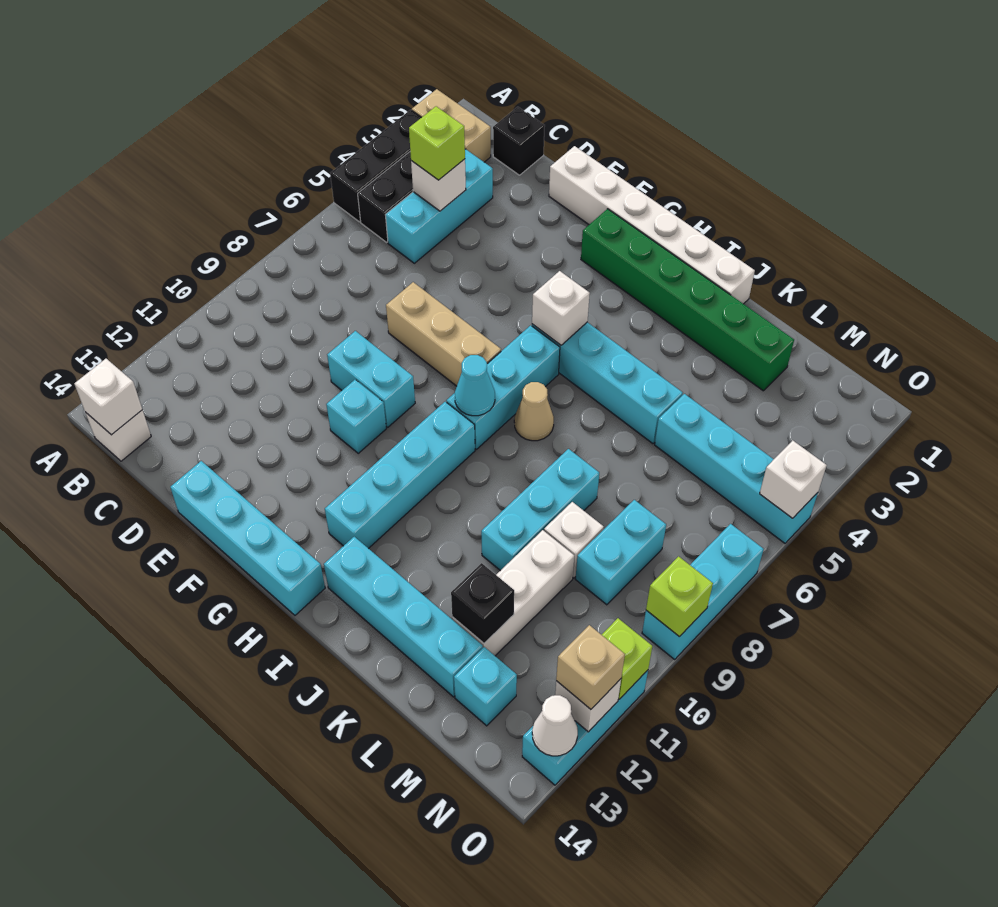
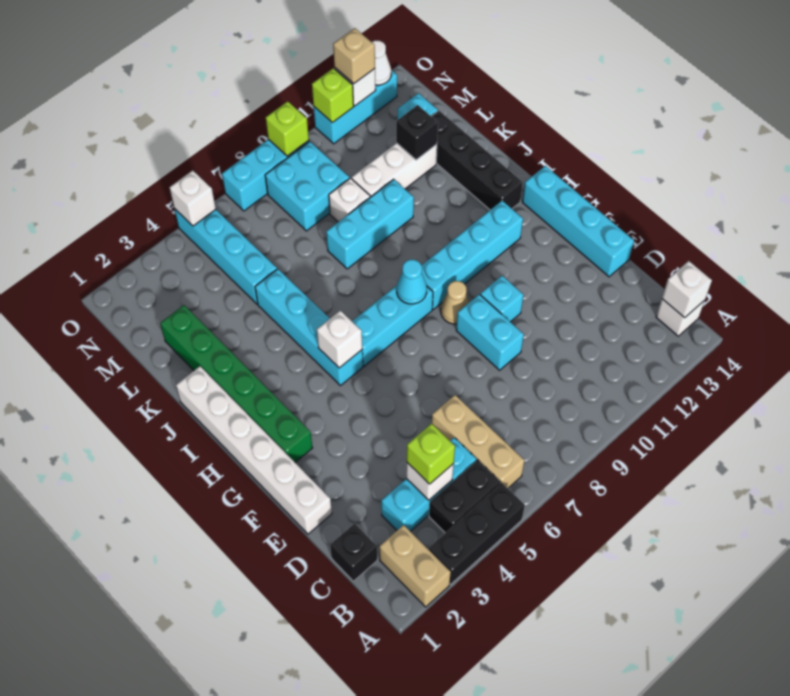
tan brick E7:G7 level 1 -> tan brick B6:D6 level 1
tan cone I7 level 1 -> tan cone G9 level 1
cyan brick I13:L13 level 1 -> black brick I13:L13 level 1
cyan brick M8:M9 level 1 -> cyan brick M8:N9 level 1

